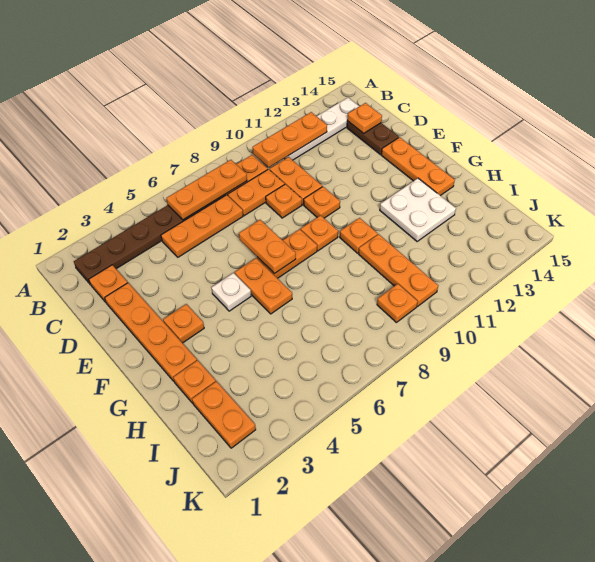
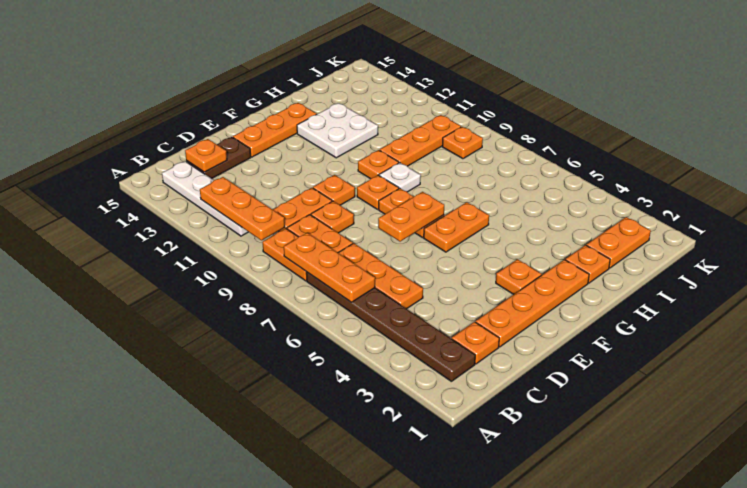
white plate F5 level 1 -> white plate G9 level 1

